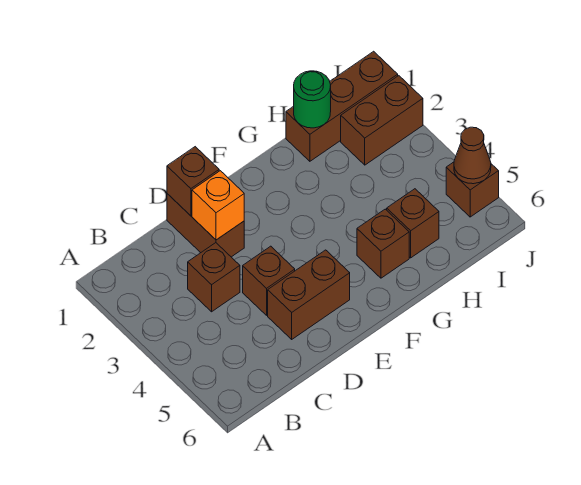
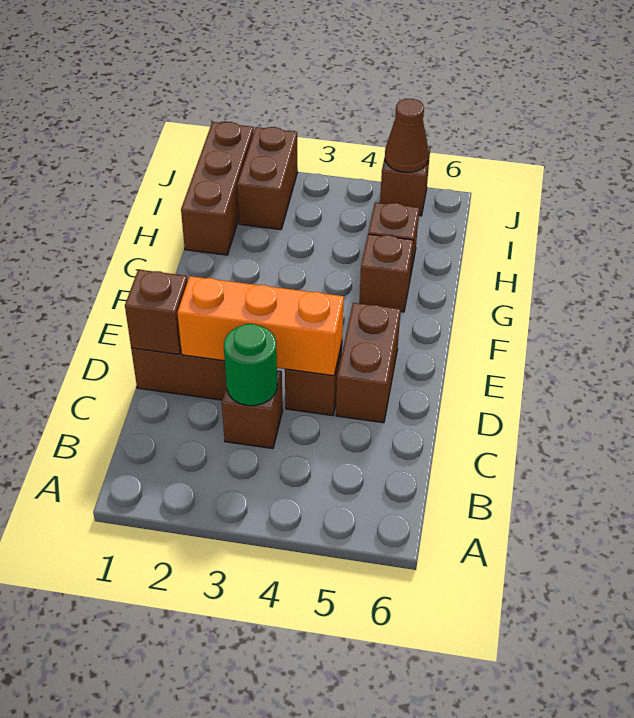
orange brick D2 level 2 -> orange brick D2:D4 level 2
green round brick H1 level 2 -> green round brick C3 level 2

